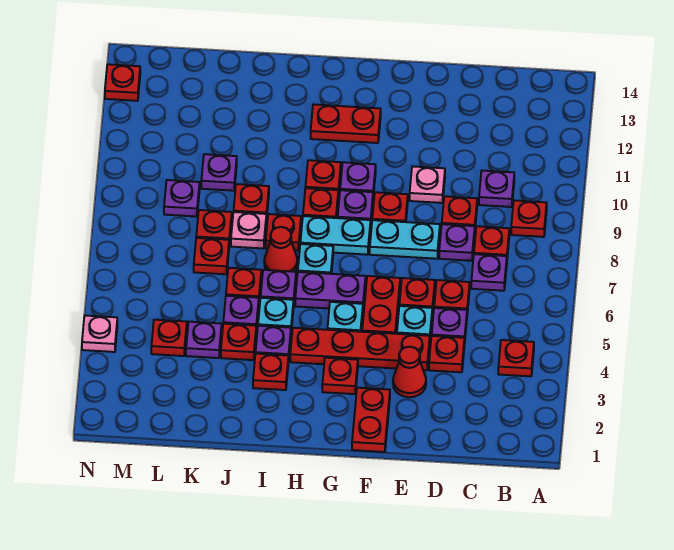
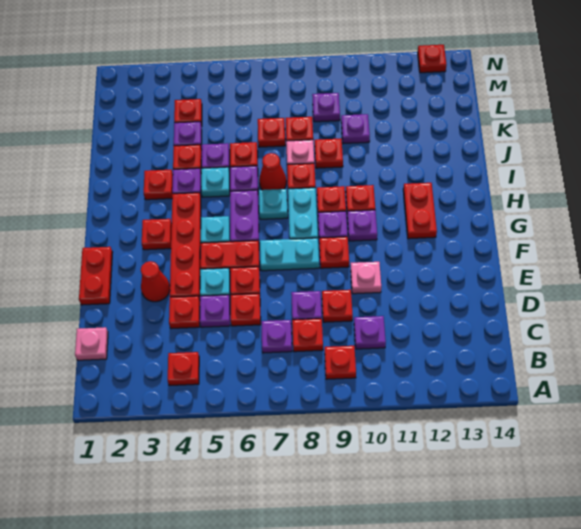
cyan plate E8:F8 level 1 -> cyan plate F7:F8 level 1
red plate F1:F2 level 1 -> red plate E1:F1 level 1
pink plate N4 level 1 -> pink plate C1 level 1

